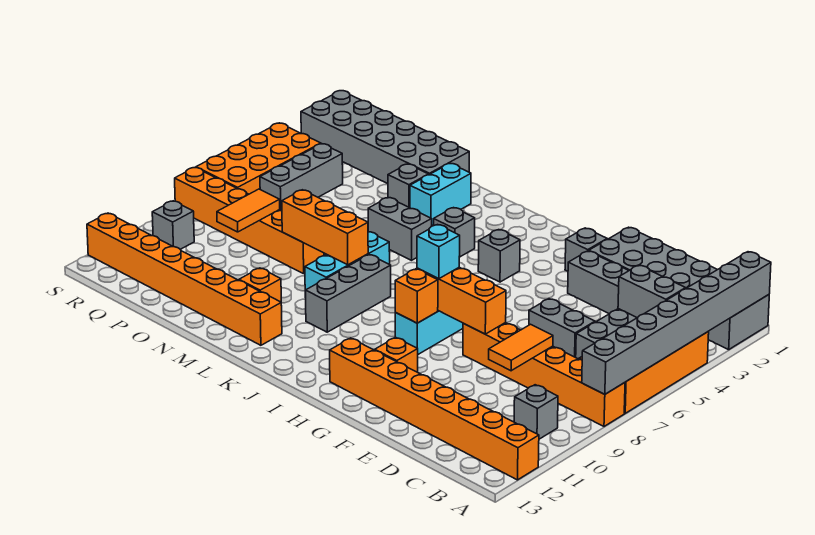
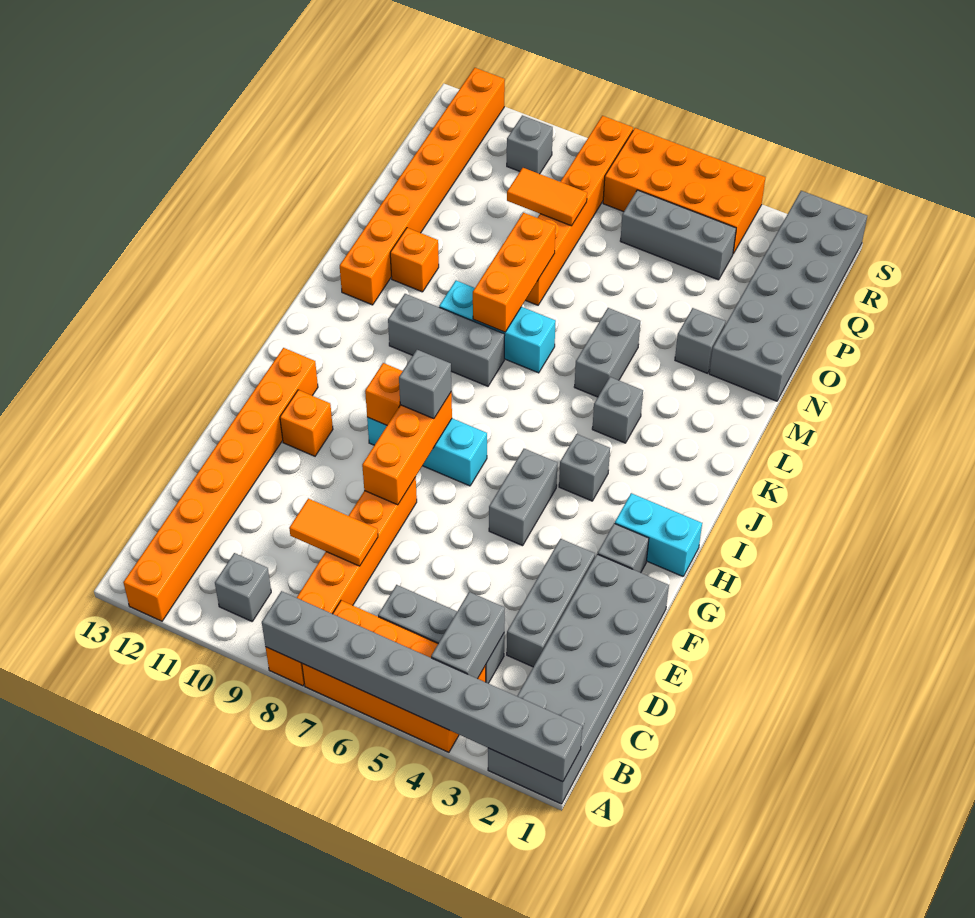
grey brick D6:E6 level 1 -> grey brick G5:H5 level 1
cyan brick H8 level 3 -> grey brick H8 level 3
cyan brick M2:M3 level 1 -> cyan brick H1:H2 level 1

